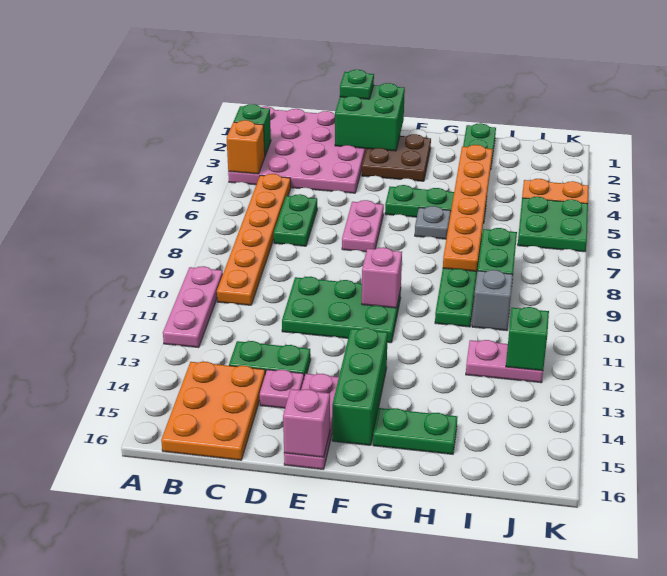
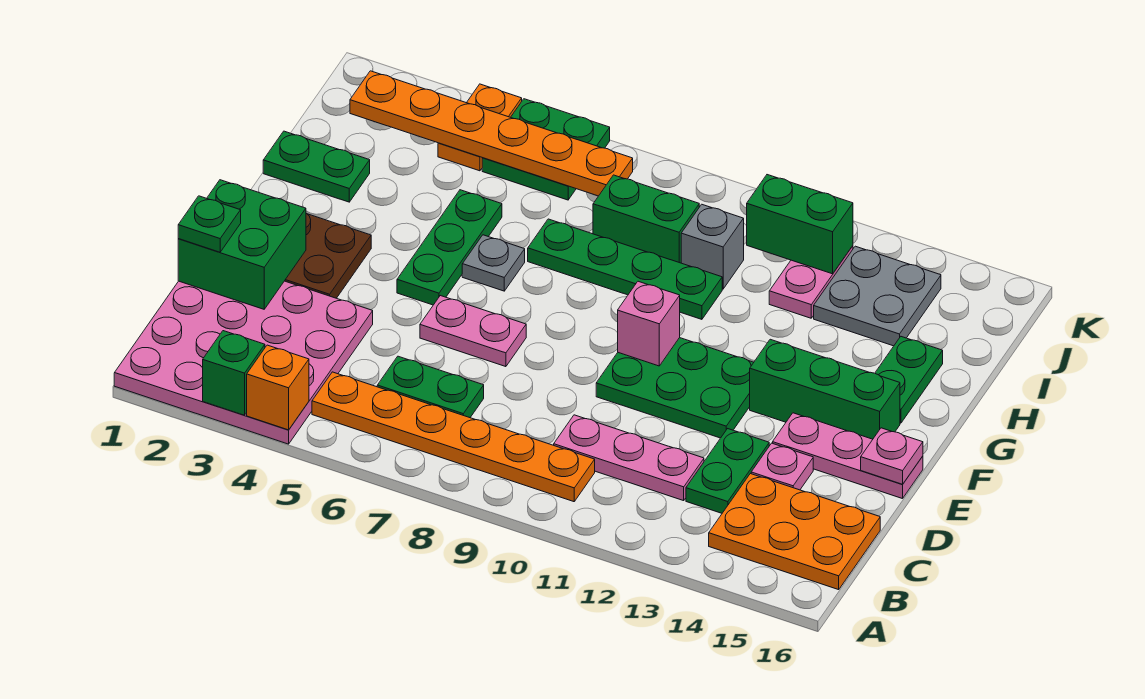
pink plate A10:A12 level 1 -> pink plate C10:C12 level 1
green plate D10:F11 level 1 -> green plate E10:F12 level 1
pink brick E16 level 2 -> pink plate E16 level 2
orange plate H3:H8 level 2 -> orange plate J2:J7 level 2
none -> grey plate I13:J14 level 1
green brick J12 level 2 -> green brick J11:J12 level 2

